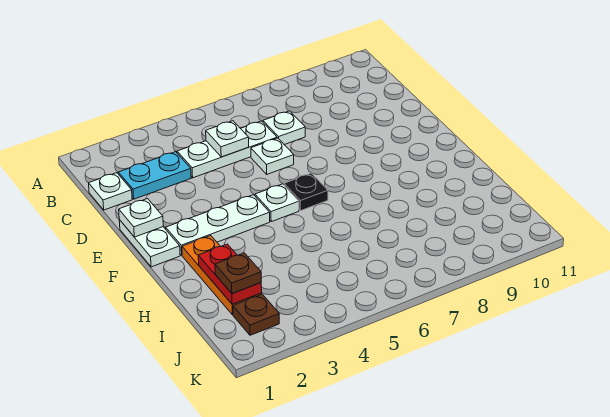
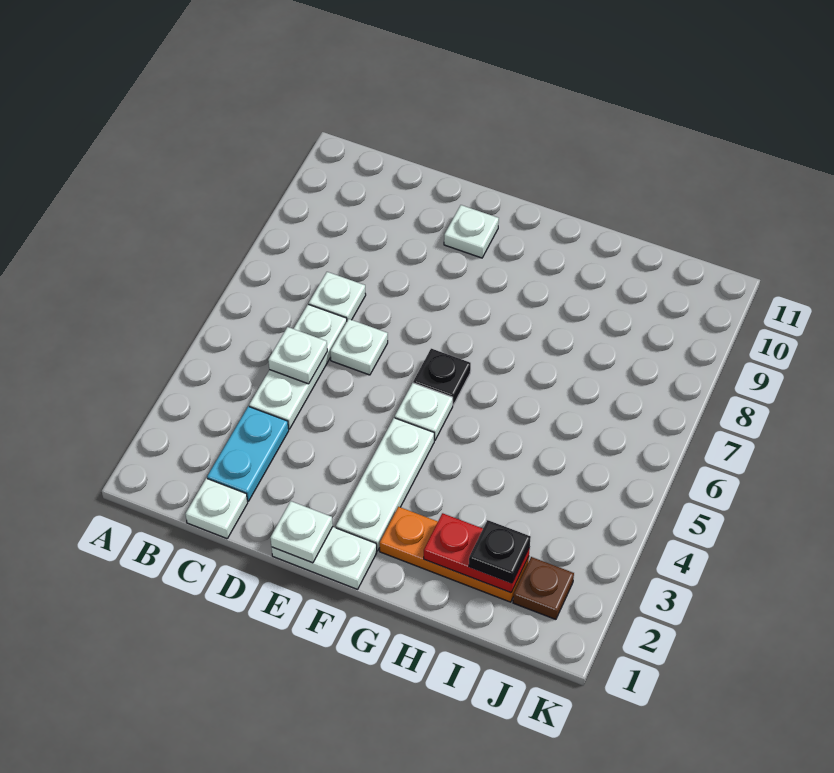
none -> white plate E10 level 1
brown plate I2 level 3 -> black plate I2 level 3

